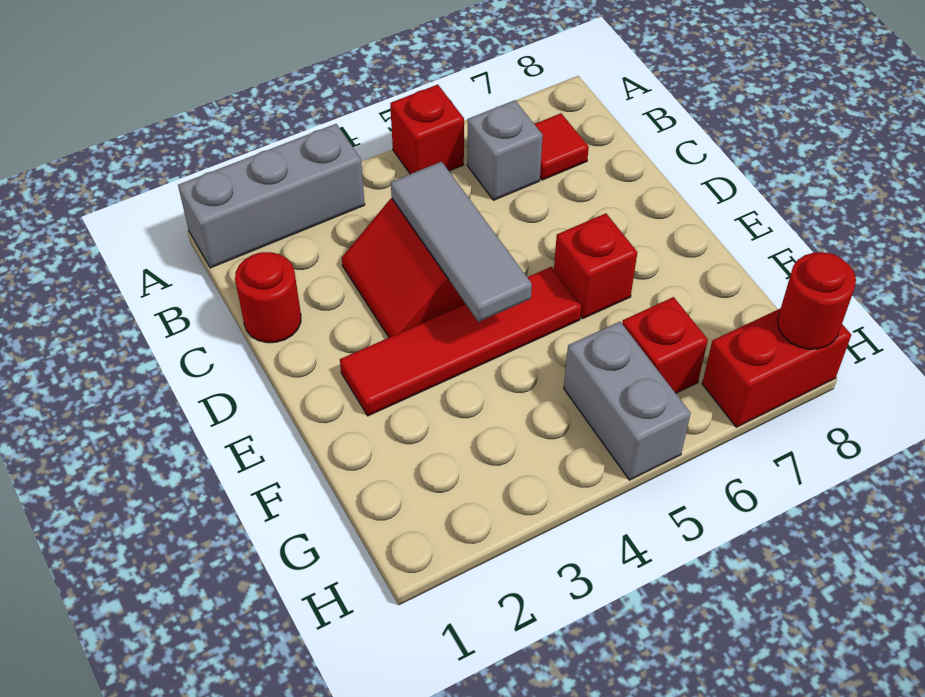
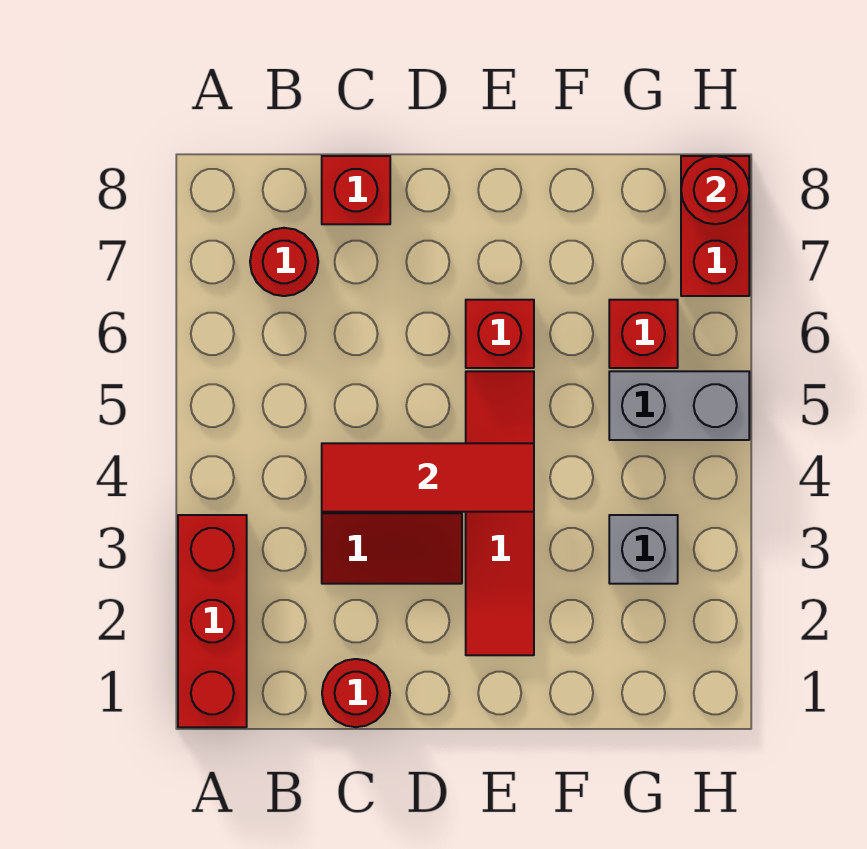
grey brick A1:A3 level 1 -> red brick A1:A3 level 1
red brick A5 level 1 -> red brick C8 level 1
grey brick B6 level 1 -> grey brick G3 level 1
red tile B7 level 1 -> red round brick B7 level 1
grey tile C4:E4 level 2 -> red tile C4:E4 level 2

